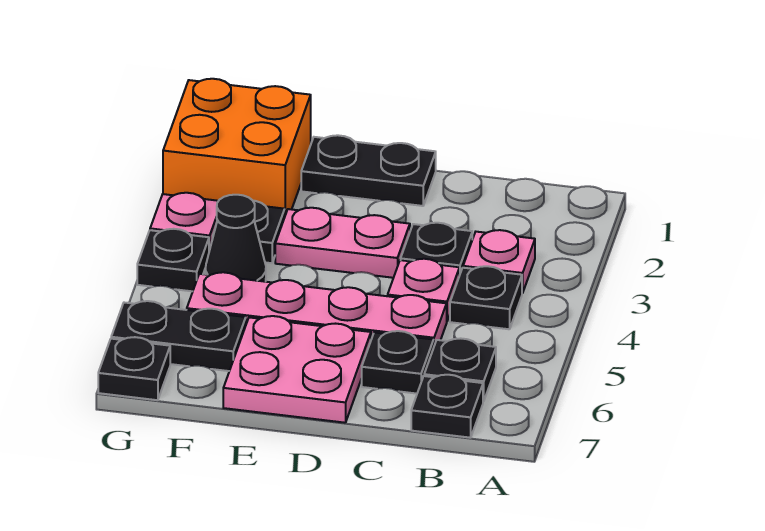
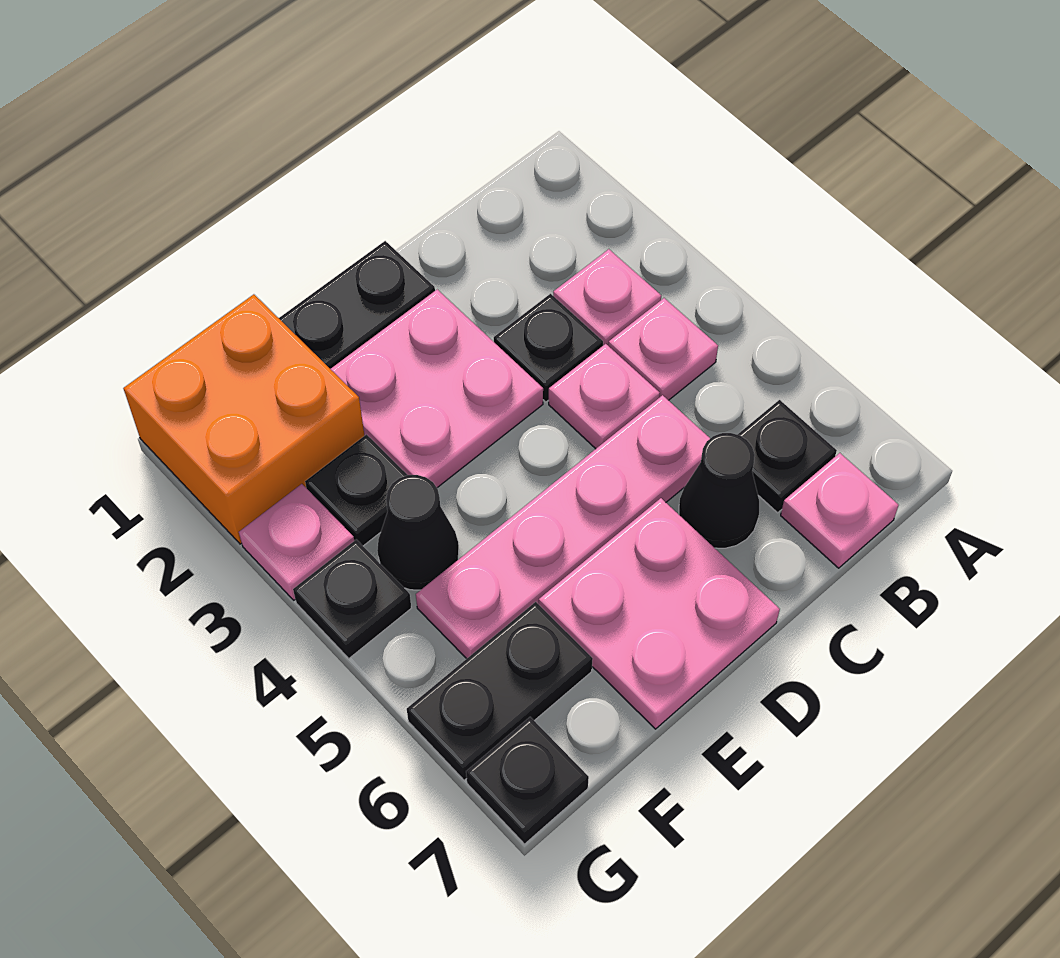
black plate B4 level 1 -> pink plate B4 level 1
black plate B7 level 1 -> pink plate B7 level 1
black plate C6 level 1 -> black cone C6 level 1
pink plate D3:E3 level 1 -> pink plate D2:E3 level 1

